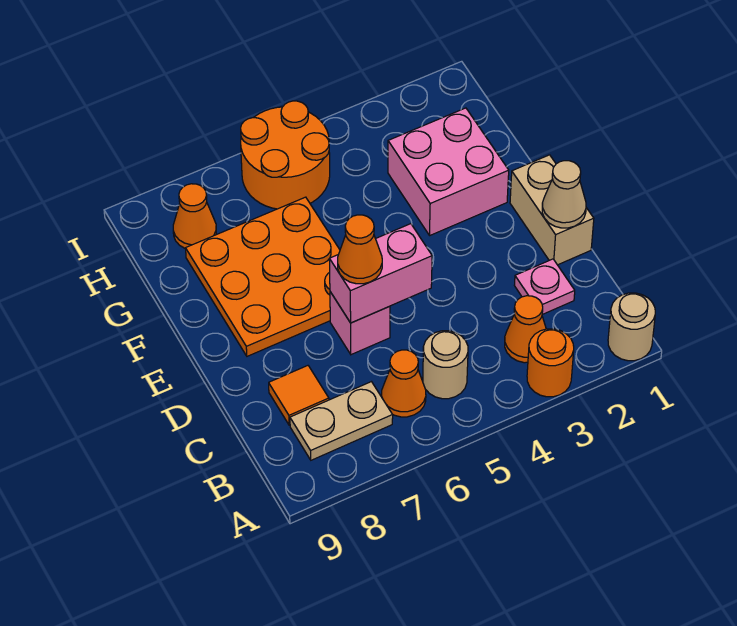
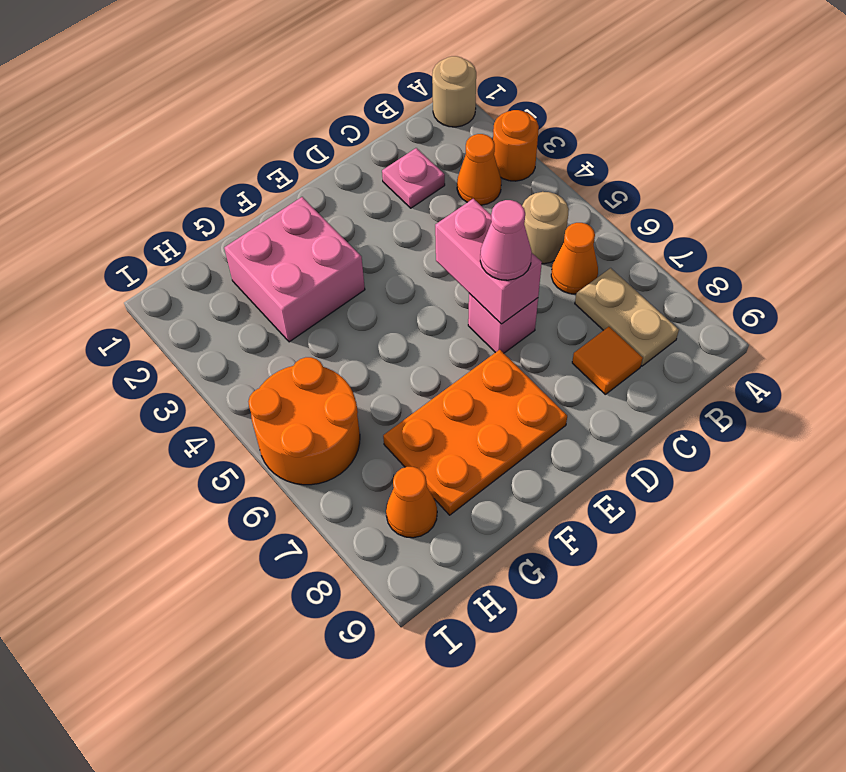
tan brick D1:E1 level 1 -> none
tan cone D1 level 2 -> none
orange cone D6 level 3 -> pink cone D6 level 3
orange plate E6:G8 level 1 -> orange plate E7:G8 level 1

